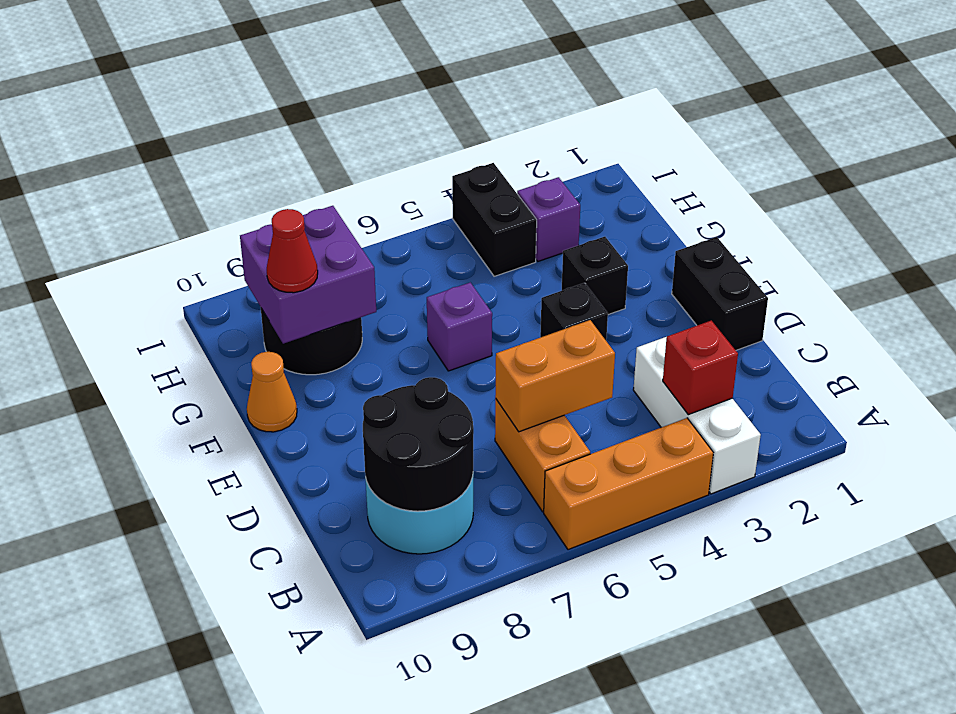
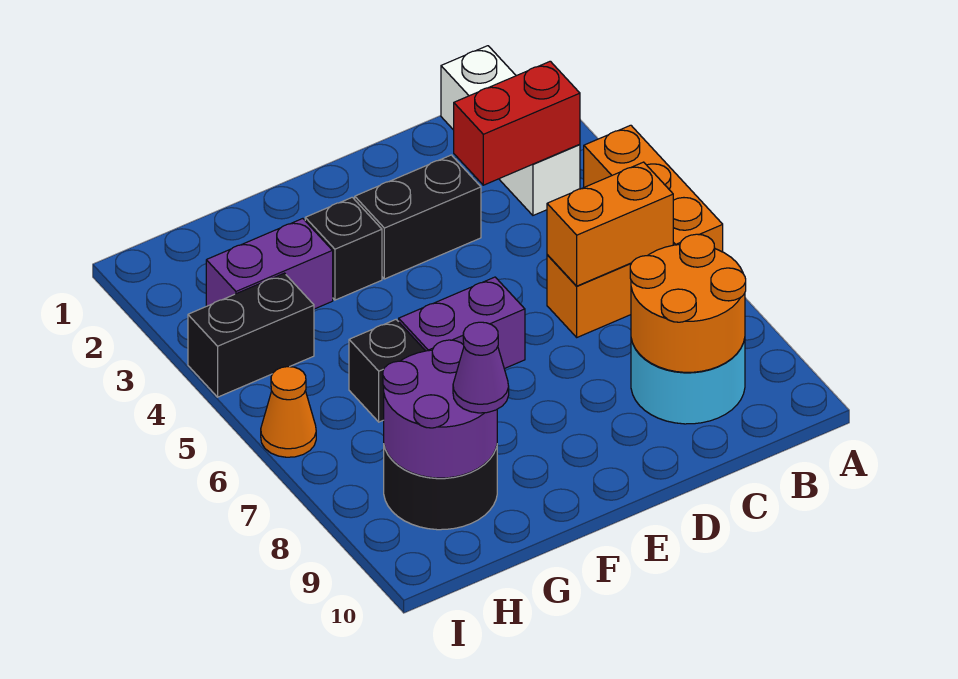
white brick A3:C3 level 1 -> white brick B1:B3 level 1
red brick B3 level 2 -> red brick B3:C3 level 2
black round brick B8:C9 level 2 -> orange round brick B8:C9 level 2
orange brick C5:C6 level 2 -> orange brick B6:C6 level 2
black brick D1:E1 level 1 -> black brick D3:E3 level 1
black brick E4 level 1 -> black brick G6 level 1
purple brick F6 level 1 -> purple brick E6:F6 level 1
orange cone F10 level 1 -> orange cone I6 level 1
purple brick G8:H9 level 2 -> purple round brick G8:H9 level 2
red cone G9 level 3 -> purple cone G9 level 3
purple brick H3 level 1 -> purple brick G3:H3 level 1

